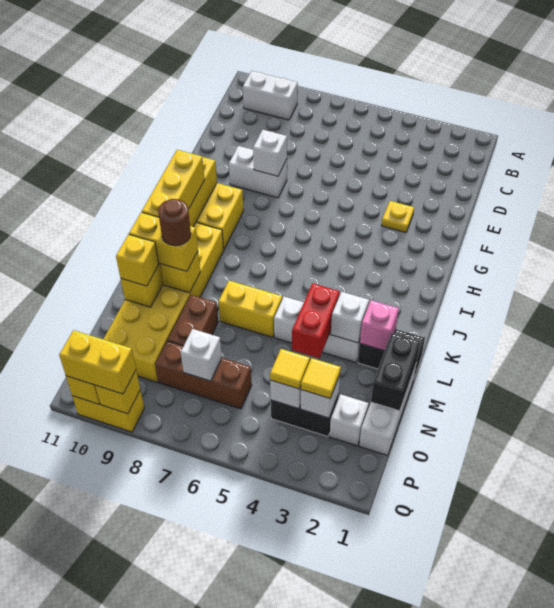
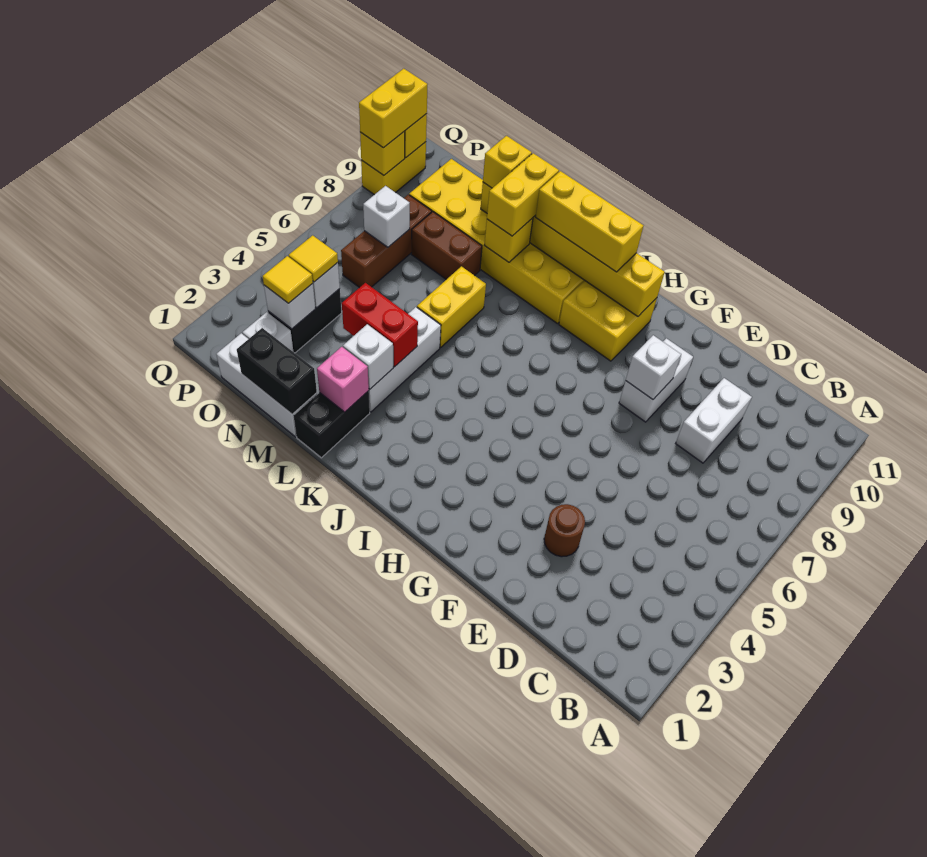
white brick B9:B10 level 1 -> white brick D8:D9 level 1
yellow plate F3 level 1 -> none
brown round brick L9 level 4 -> brown round brick E3 level 1

